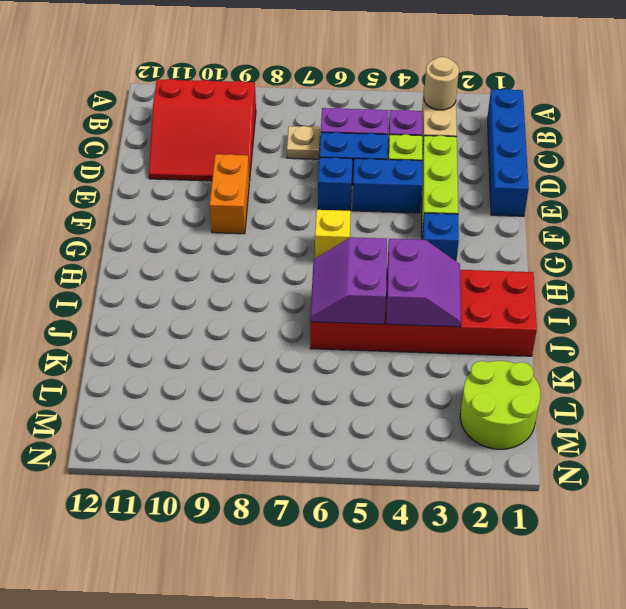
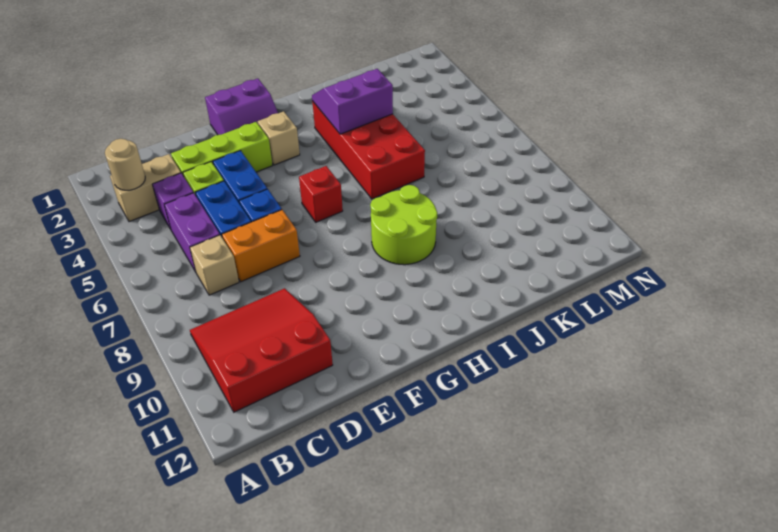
blue brick B1:E1 level 1 -> none
red slope B9:D11 level 1 top B -> red slope B9:D11 level 1 top 11
tan plate C7 level 1 -> tan brick C7 level 1
orange brick E9:F9 level 1 -> orange brick D7:E7 level 1
blue brick G3 level 1 -> tan brick G3 level 1
yellow brick G6 level 1 -> red brick G6 level 1
red brick I1:J6 level 1 -> red brick I3:J6 level 1
purple slope I5:J6 level 2 top 5 -> purple slope F1:G2 level 1 top 1
lime round brick L1:M2 level 1 -> lime round brick H8:I9 level 1

